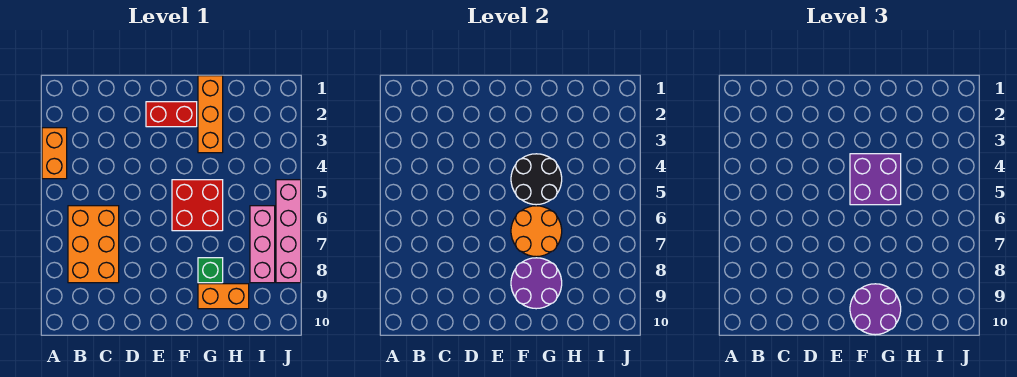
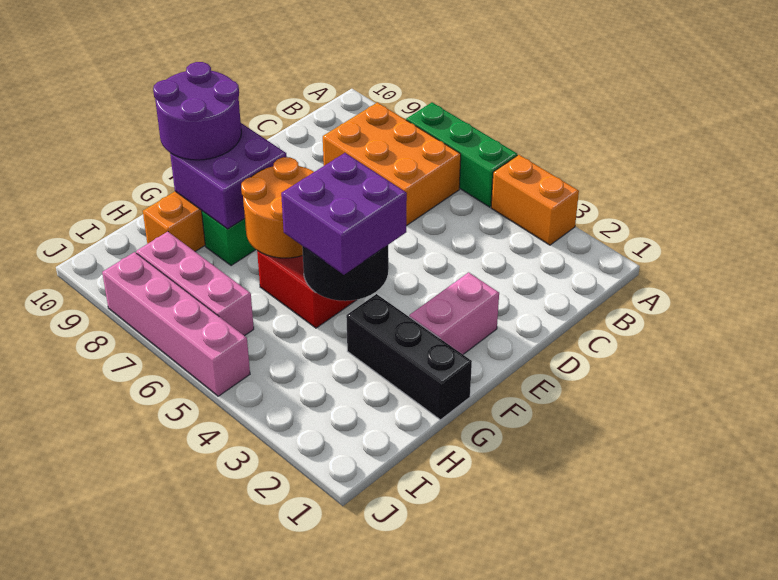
none -> green brick A5:A7 level 1
red brick E2:F2 level 1 -> pink brick E2:F2 level 1
purple round brick F8:G9 level 2 -> purple brick F8:G9 level 2
orange brick G1:G3 level 1 -> black brick G1:G3 level 1

